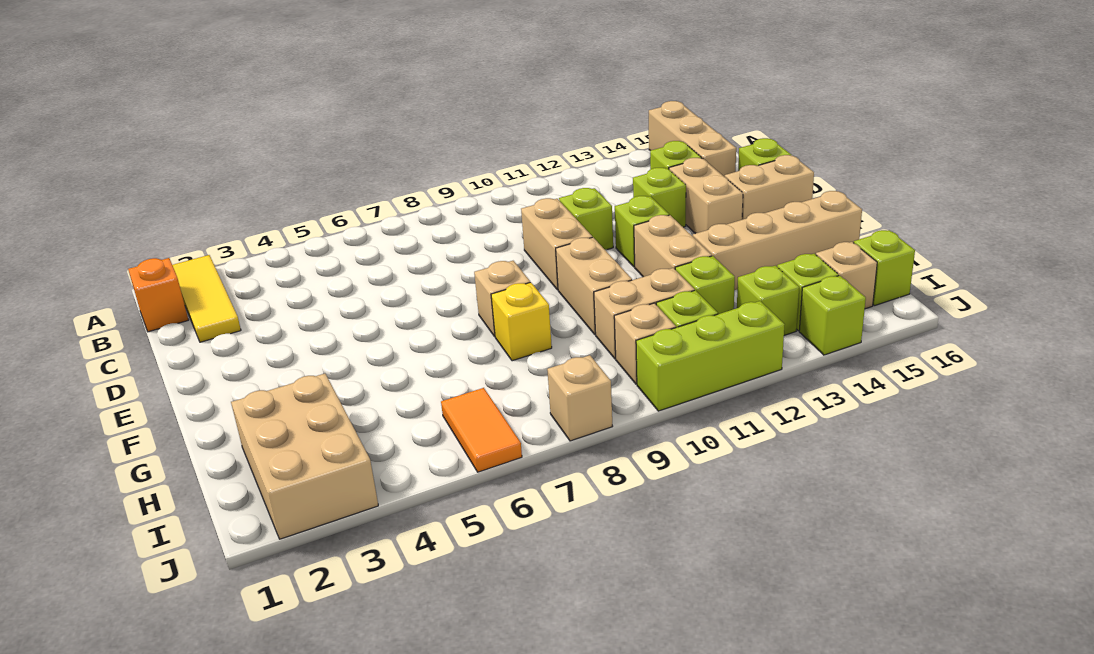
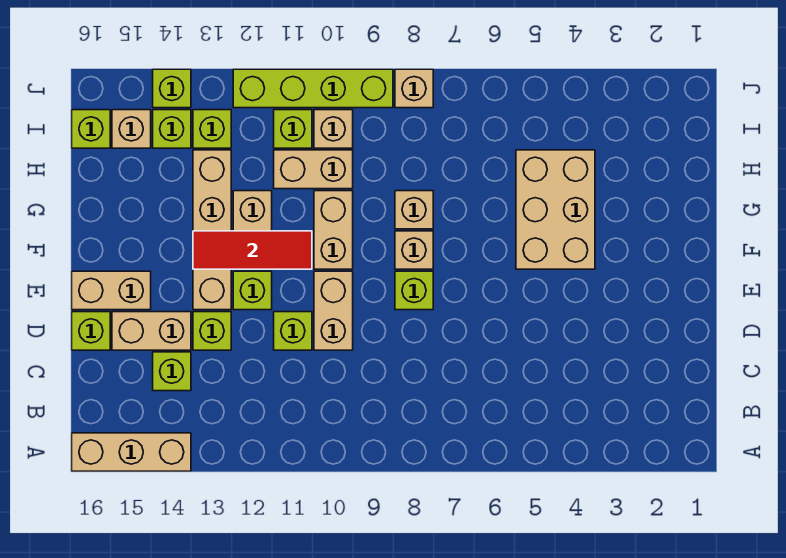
yellow tile A2:C2 level 1 -> none
tan brick A15:C15 level 1 -> tan brick A14:A16 level 1
orange brick B1 level 1 -> none
tan brick D14:E14 level 1 -> tan brick D14:D15 level 1
none -> red tile F11:F13 level 2
yellow brick G8 level 1 -> tan brick G8 level 1
tan brick G13:G16 level 1 -> tan brick E13:H13 level 1
tan brick H2:J3 level 1 -> tan brick F4:H5 level 1
lime brick H12 level 1 -> lime brick E8 level 1
orange tile I6:J6 level 1 -> none
lime brick J10:J12 level 1 -> lime brick J9:J12 level 1

